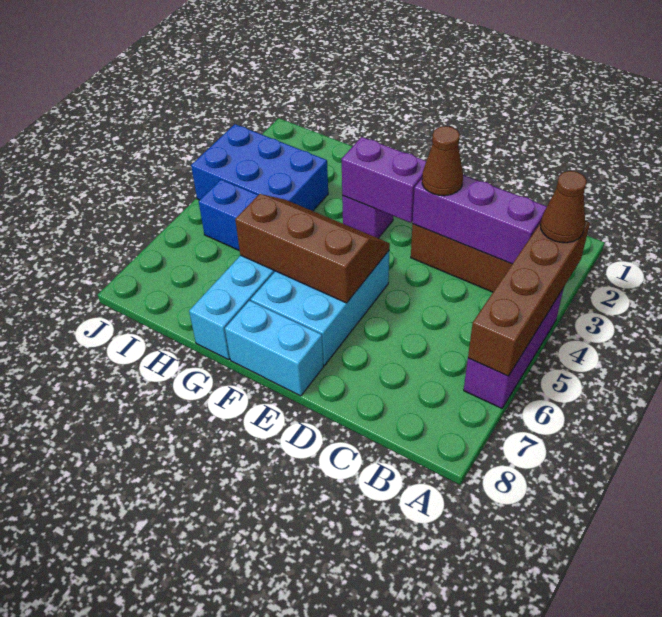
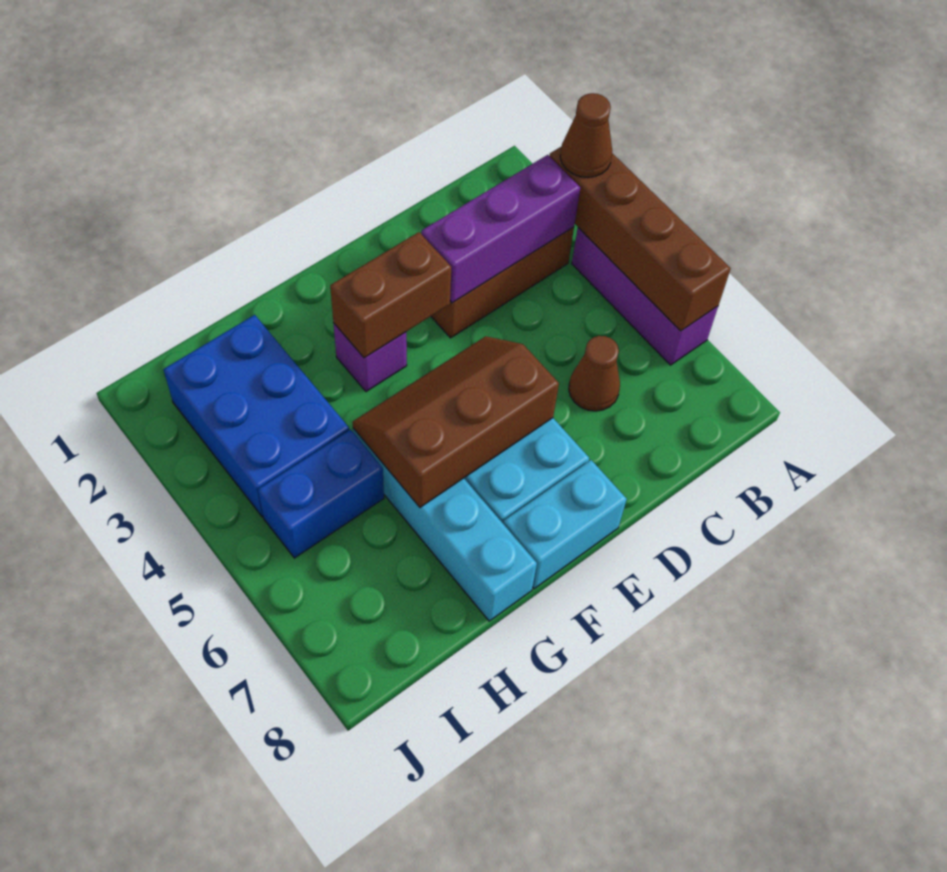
brown cone D3 level 3 -> brown cone C6 level 1
purple brick E3:F3 level 2 -> brown brick E3:F3 level 2
blue brick H3:J4 level 1 -> blue brick H2:I4 level 1

